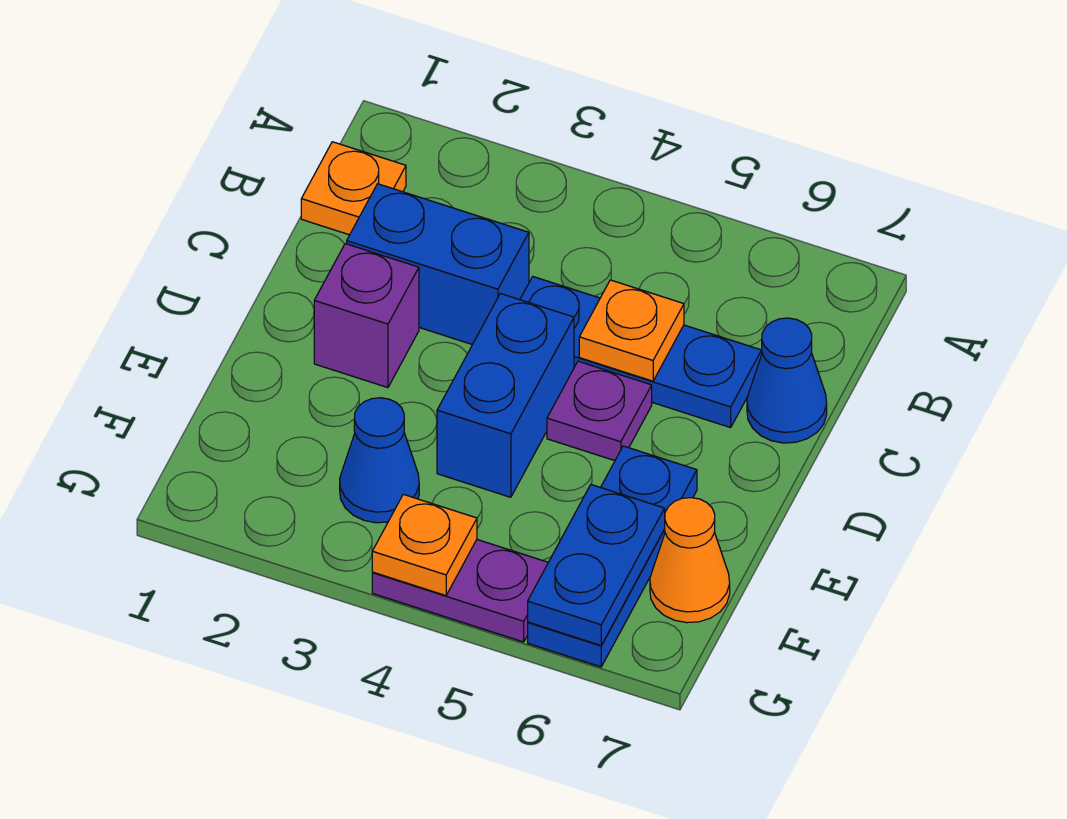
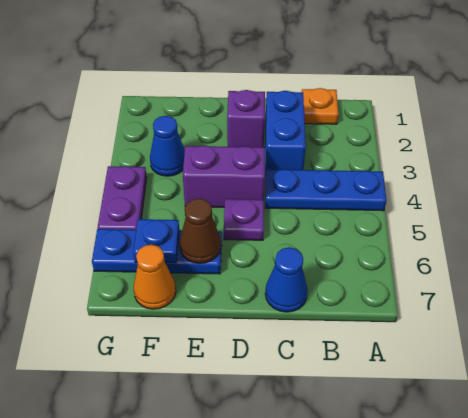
blue plate C4:C6 level 1 -> blue plate A4:C4 level 1
orange plate C5 level 2 -> none
blue brick D4:E4 level 1 -> purple brick D4:E4 level 1
none -> brown cone E6 level 2
blue plate F6:G6 level 2 -> blue plate F6 level 2
orange plate G4 level 2 -> none

